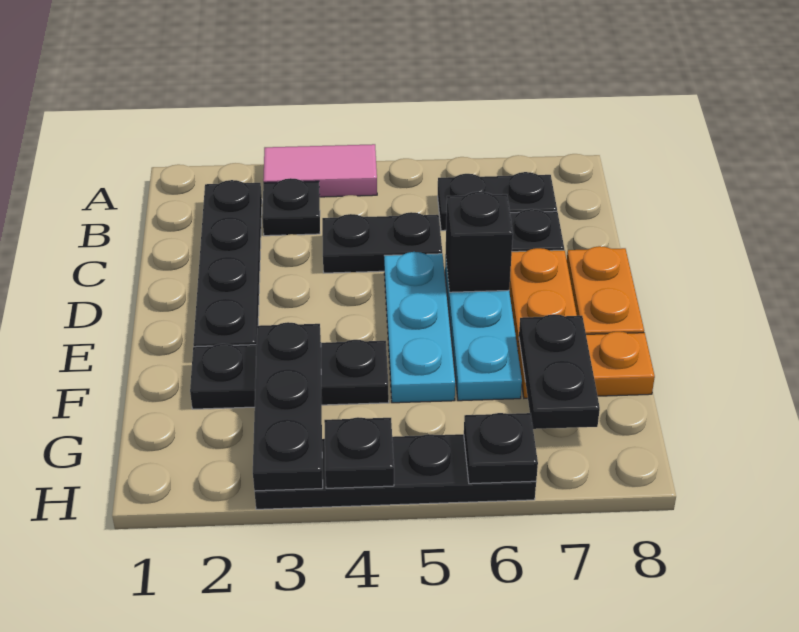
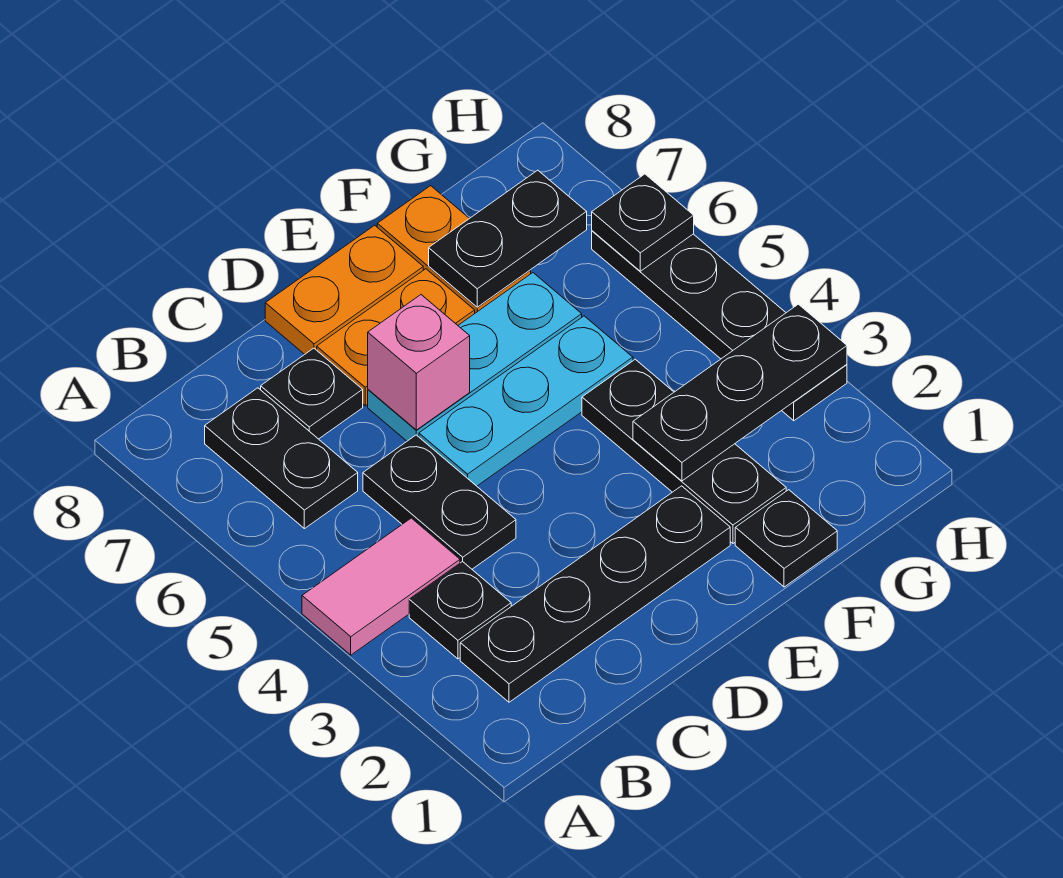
pink tile A3:A4 level 1 -> pink tile A4:B4 level 1
black brick D6 level 2 -> pink brick D6 level 2
black plate H4 level 2 -> black plate F1 level 1

